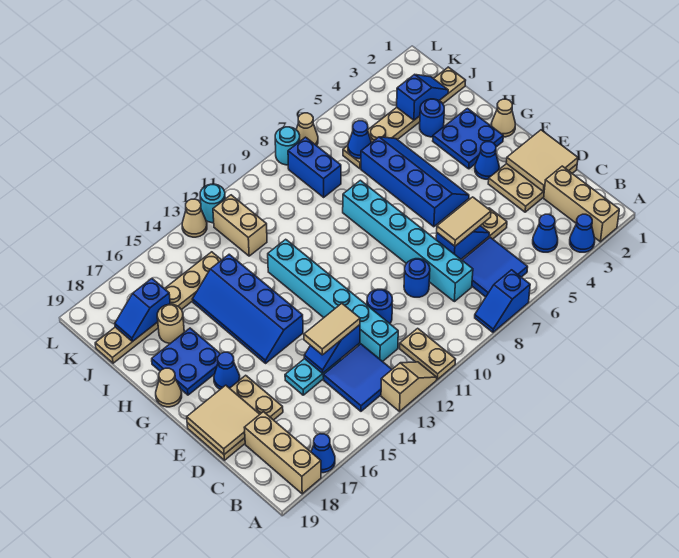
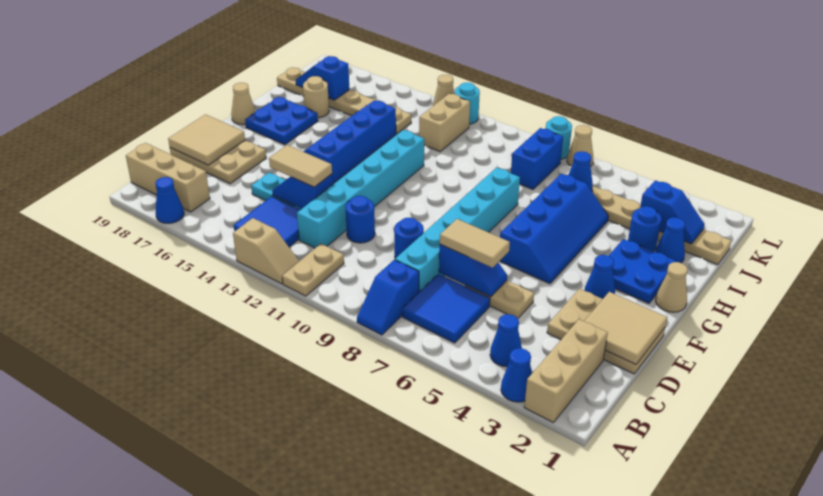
blue slope A7:A8 level 1 top 7 -> blue slope A8:B8 level 1 top B
tan brick A18:C18 level 1 -> tan brick B17:B19 level 1
blue cone F17 level 1 -> blue cone I2 level 1

